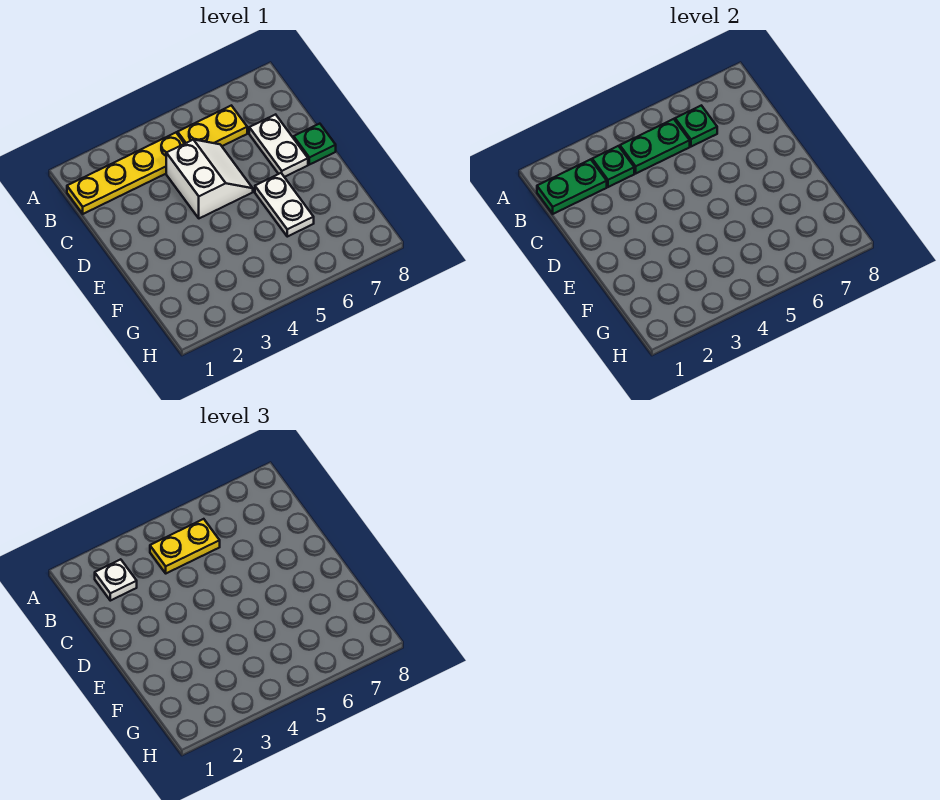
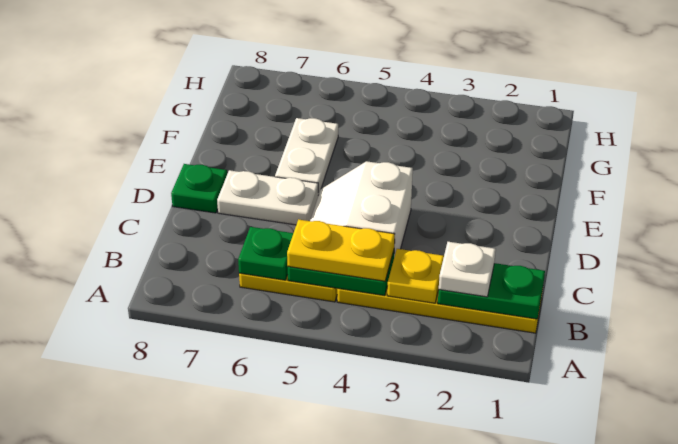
green plate B3 level 2 -> yellow plate B3 level 2
white plate C7:D7 level 1 -> white plate D6:D7 level 1

